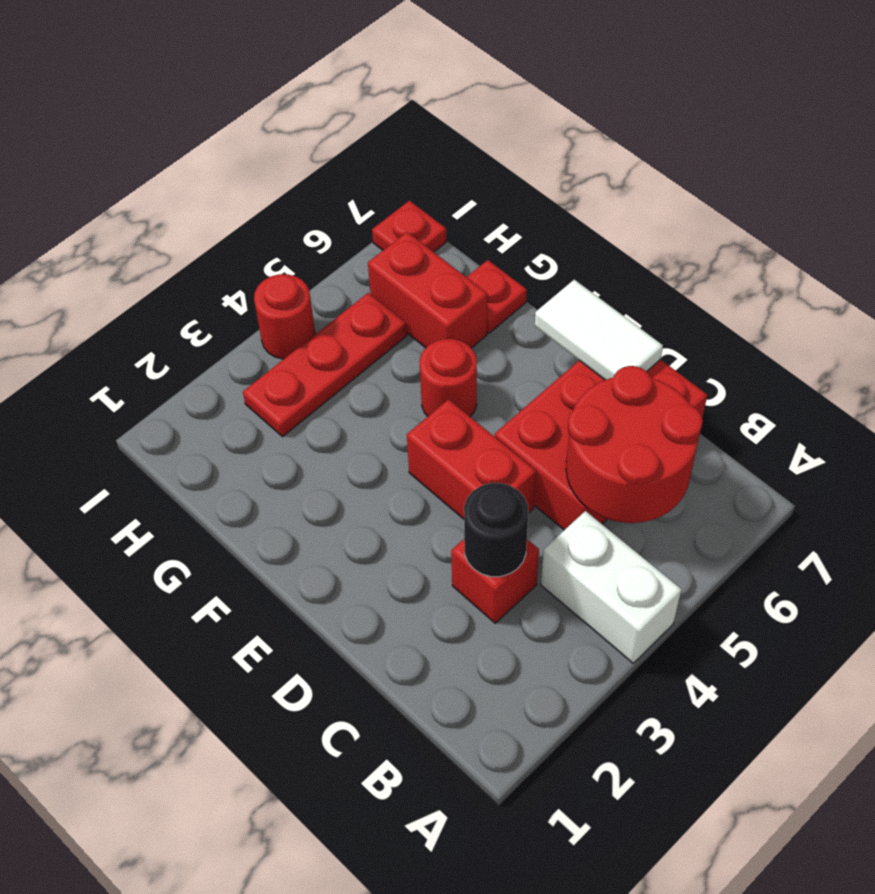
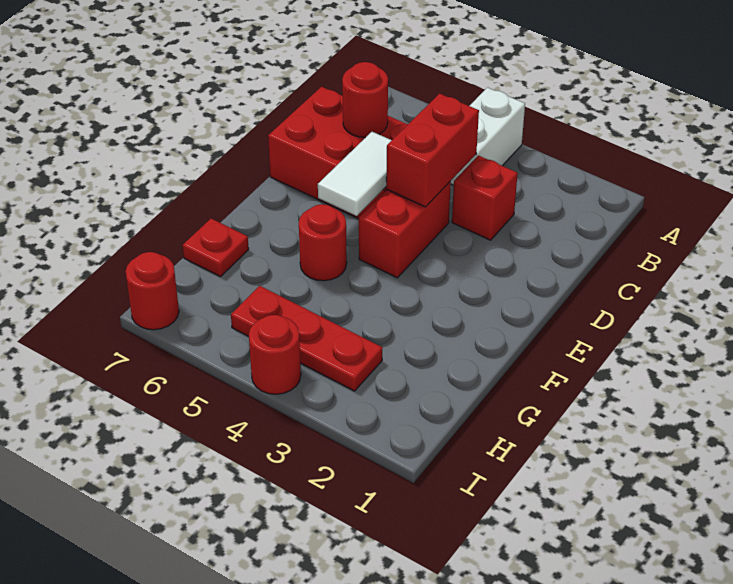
red round brick B5:C6 level 2 -> red round brick C6 level 2
black round brick C3 level 2 -> none
white tile D7:E7 level 2 -> white tile D5:E5 level 2
red brick G6:H6 level 1 -> red brick C4:D4 level 2
red plate I7 level 1 -> red round brick I7 level 1

